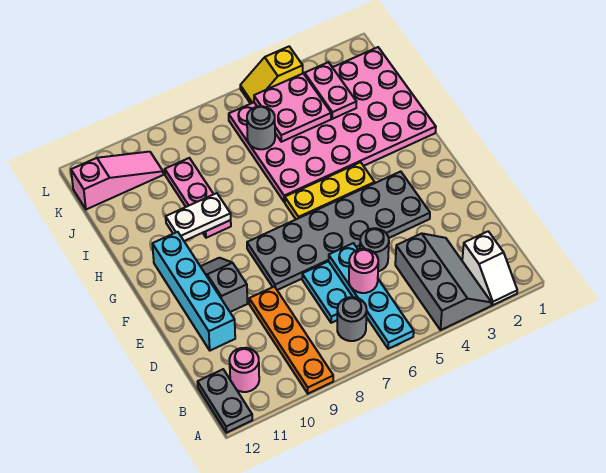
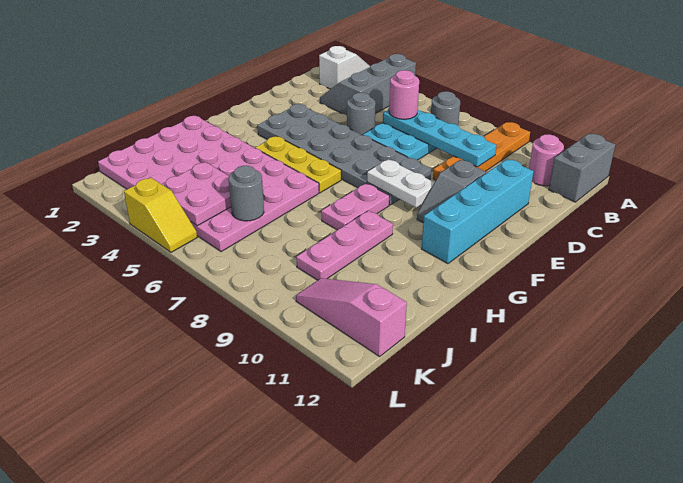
cyan plate A6:D6 level 2 -> cyan plate C6:C9 level 2
grey plate A12:B12 level 1 -> grey brick A12:B12 level 1
white plate H9:H10 level 2 -> white plate F8:F9 level 2
pink plate J3:K3 level 2 -> pink plate G8:H8 level 1

